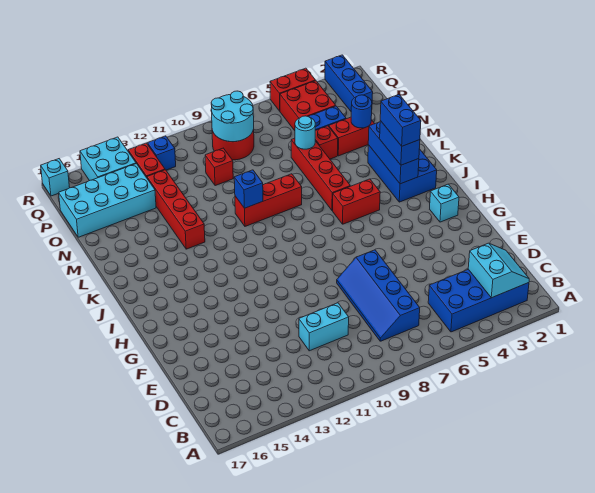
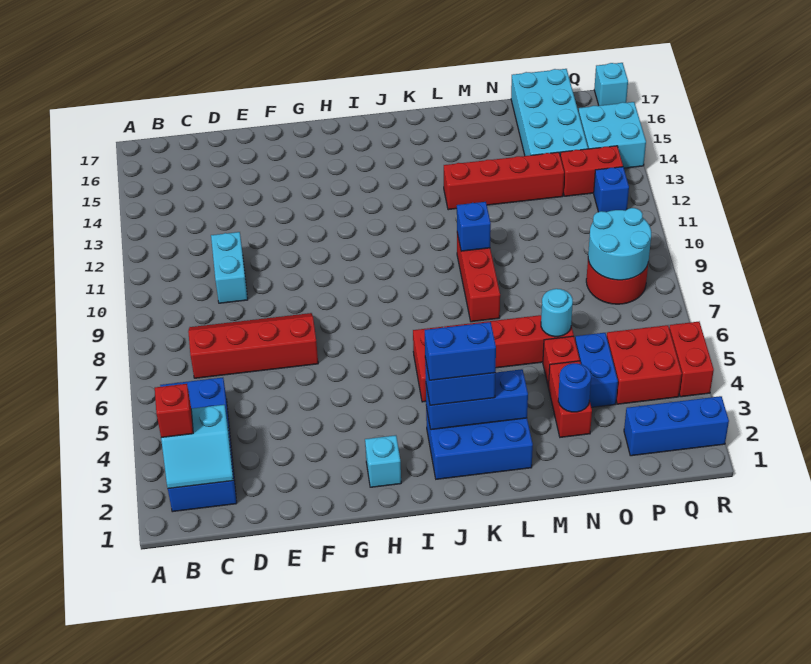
blue slope C7:F8 level 1 top 7 -> red slope C7:F8 level 1 top 7
red brick O10 level 1 -> red brick B3 level 3

